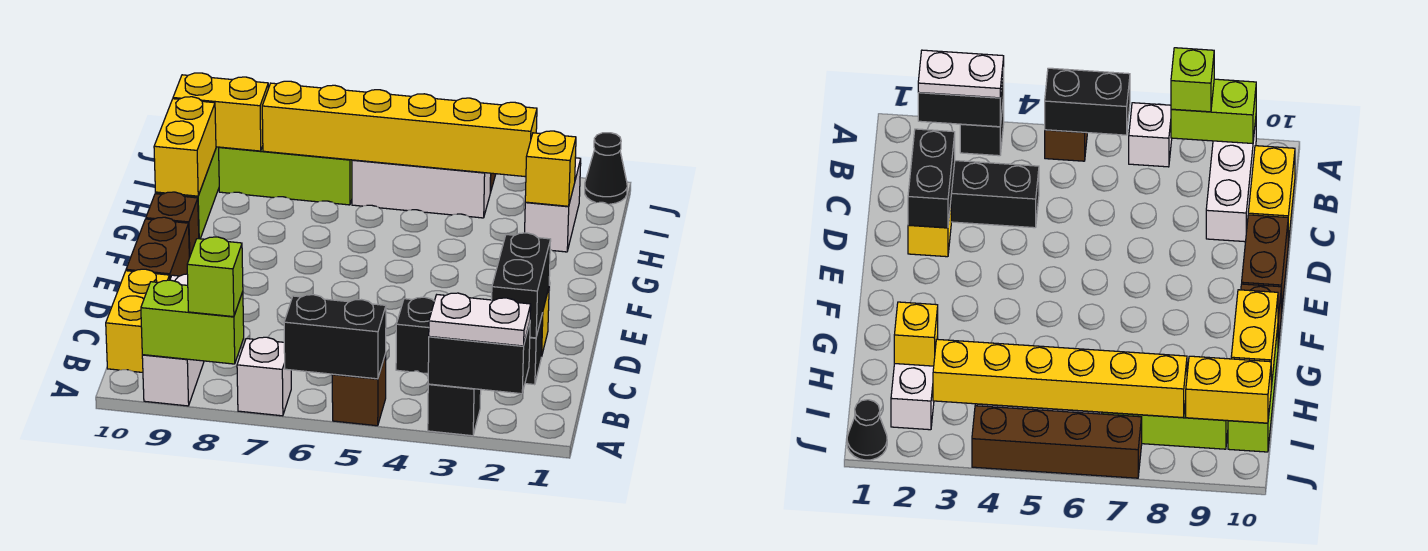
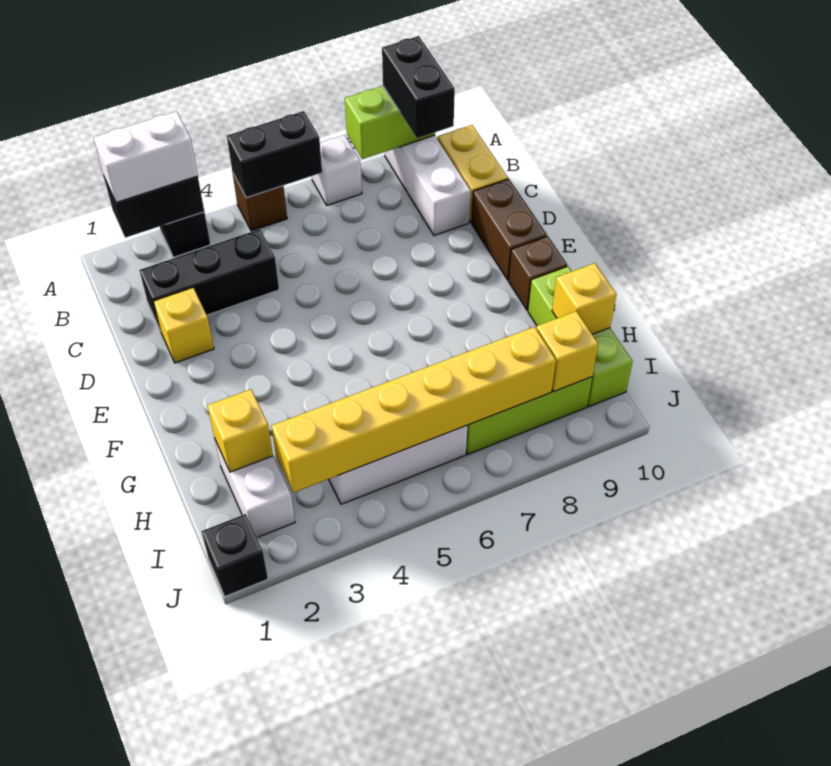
white plate A2:A3 level 3 -> white brick A2:A3 level 3
lime brick A8 level 3 -> none
black brick C2:D2 level 2 -> black brick A9:B9 level 3
yellow brick G10:H10 level 2 -> yellow brick H10 level 2
yellow brick I9:I10 level 2 -> yellow brick I9 level 2
black cone J1 level 1 -> black brick J1 level 1
brown brick J4:J7 level 1 -> none

